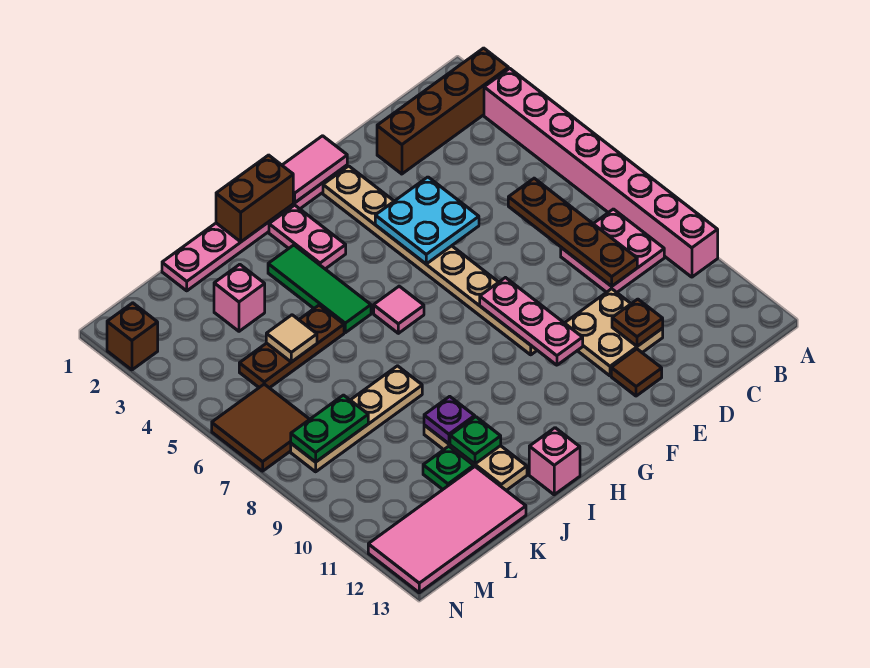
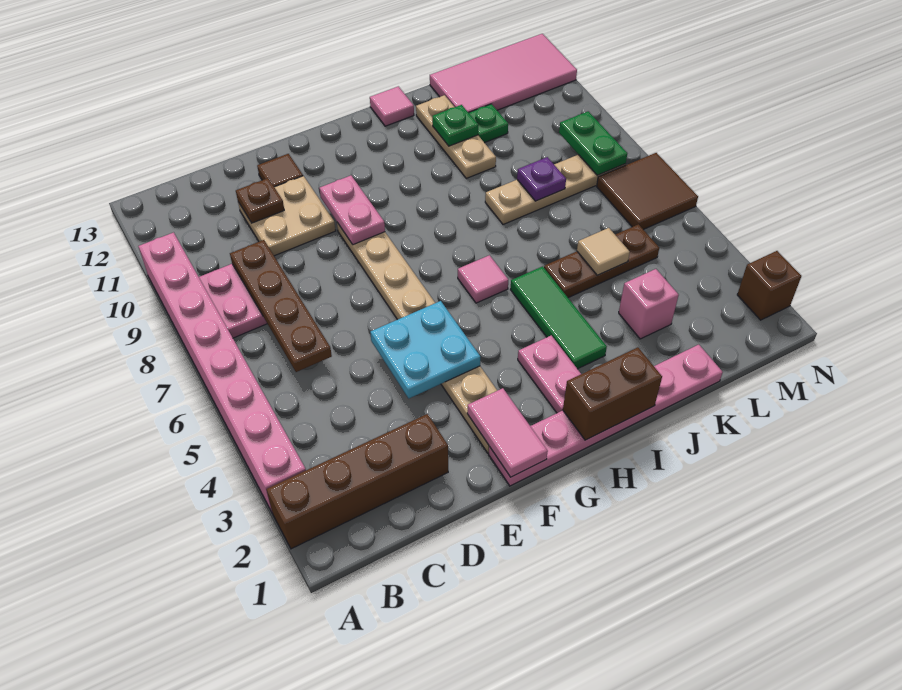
pink tile F1:G1 level 2 -> pink tile F1:F2 level 2
pink plate F8:F10 level 2 -> pink plate F9:F10 level 2
pink brick I13 level 1 -> pink tile I13 level 1
purple plate J10 level 2 -> purple plate K8 level 2
green plate L8:M8 level 2 -> green plate M8:M9 level 2

